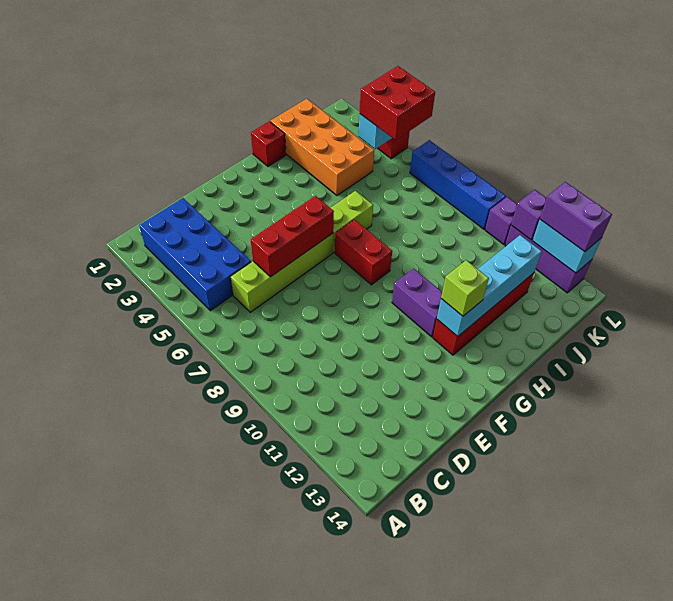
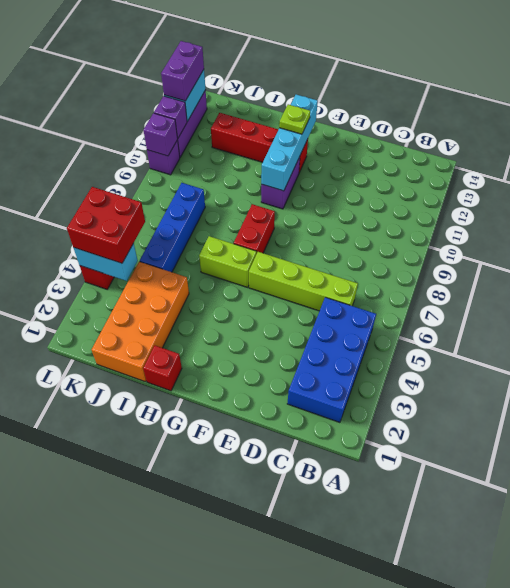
red brick D6:F6 level 2 -> none
cyan brick G12:J12 level 2 -> cyan brick G10:G13 level 2
lime brick G12 level 3 -> lime plate G12 level 3
blue brick L6:L9 level 1 -> blue brick J5:J8 level 1
none -> purple brick L10 level 2

